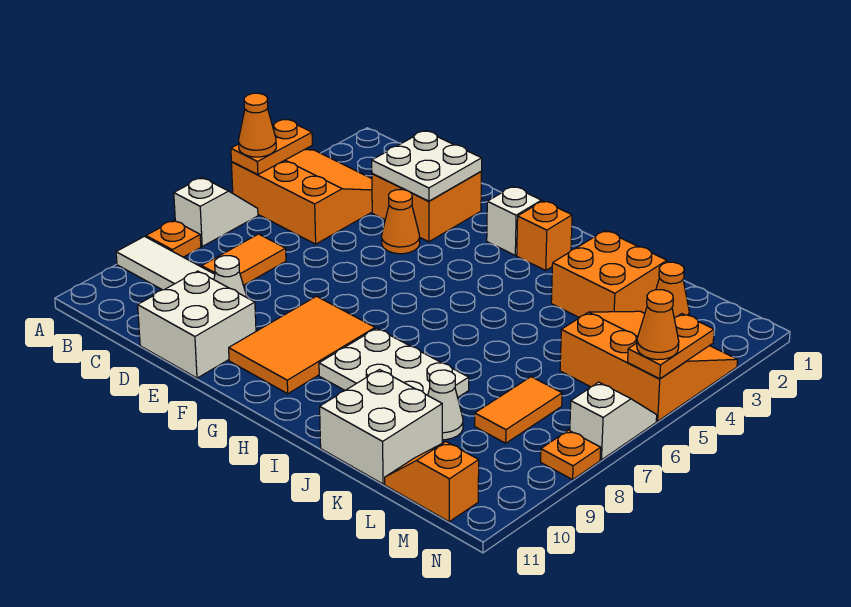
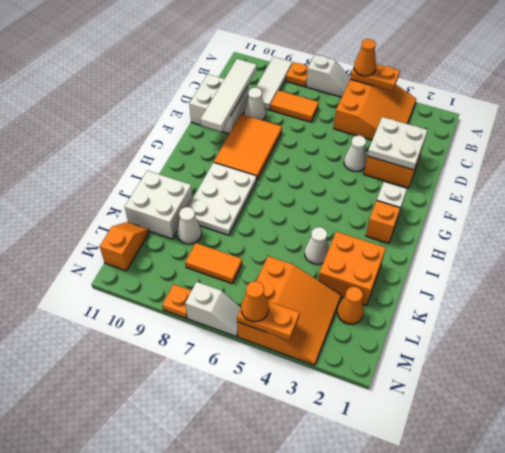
none -> white tile C10:F10 level 2
orange cone E4 level 1 -> white cone E4 level 1
orange tile F8:G10 level 1 -> orange tile E8:G9 level 1
none -> white cone J4 level 1

